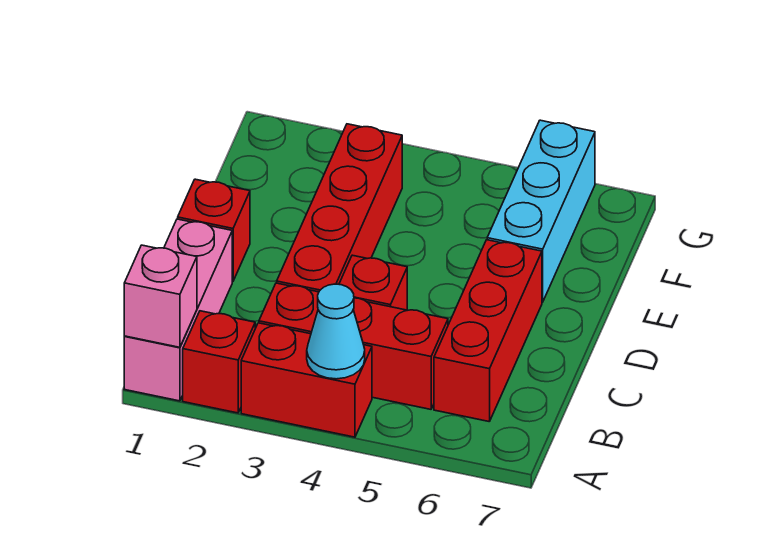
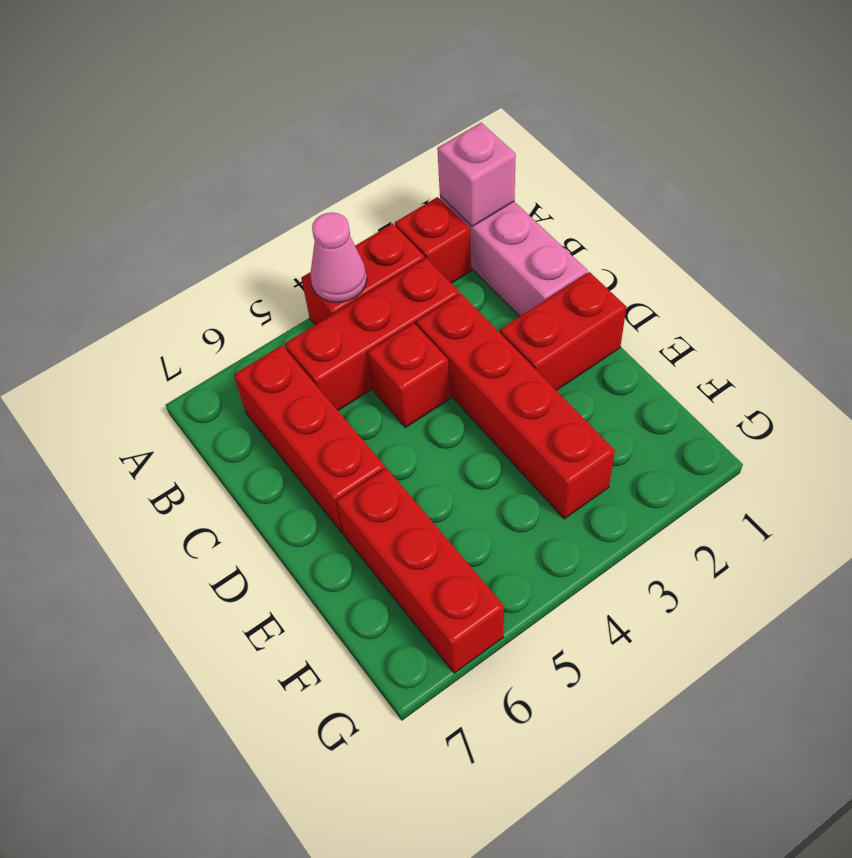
cyan cone A4 level 2 -> pink cone A4 level 2
red brick D1 level 1 -> red brick D1:D2 level 1
cyan brick E6:G6 level 1 -> red brick E6:G6 level 1

